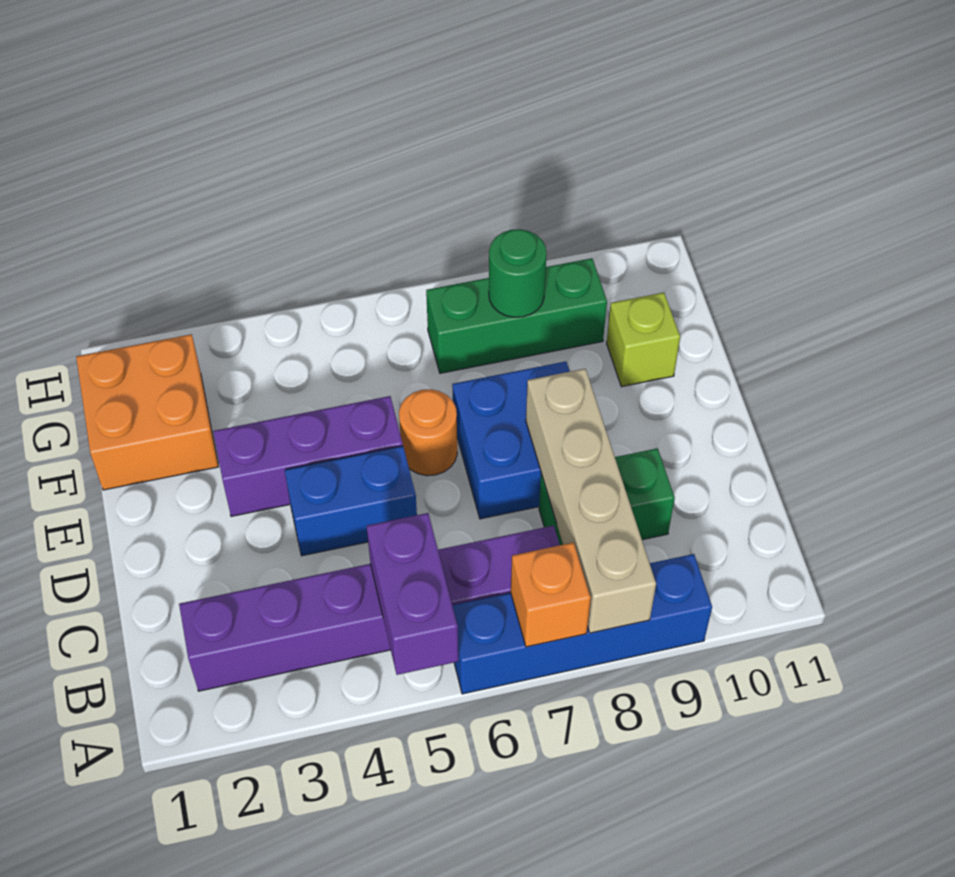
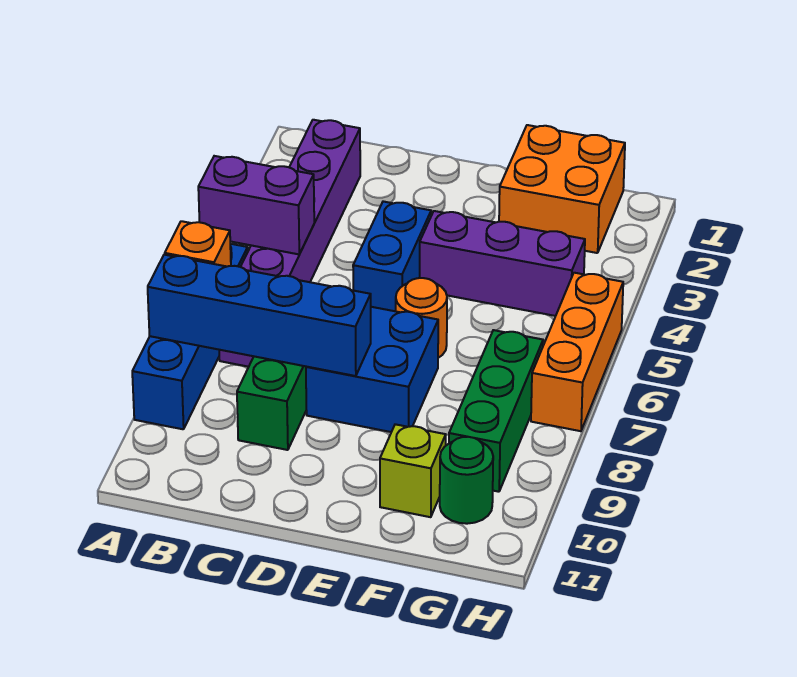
tan brick A8:D8 level 2 -> blue brick A8:D8 level 2
purple brick E3:E5 level 1 -> purple brick E4:G4 level 1
green round brick G8 level 2 -> green round brick G10 level 1
none -> orange brick H5:H7 level 1

